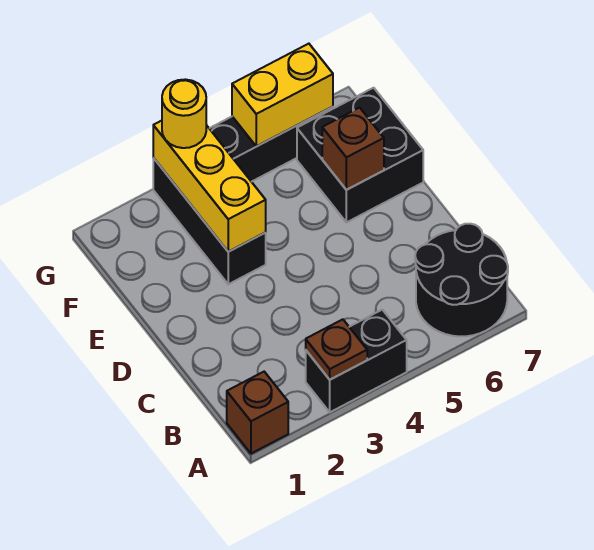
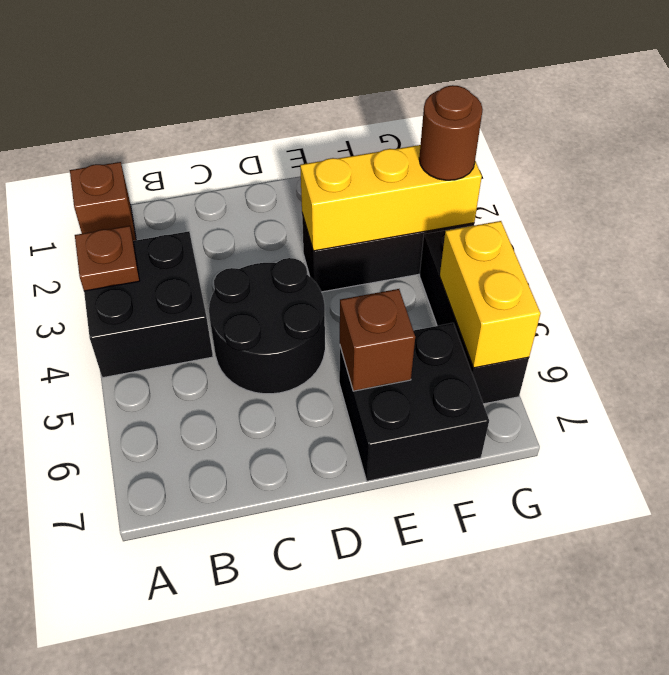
black brick A3:A4 level 1 -> black brick A3:B4 level 1
black round brick A6:B7 level 1 -> black round brick C4:D5 level 1
yellow round brick G3 level 3 -> brown round brick G3 level 3

